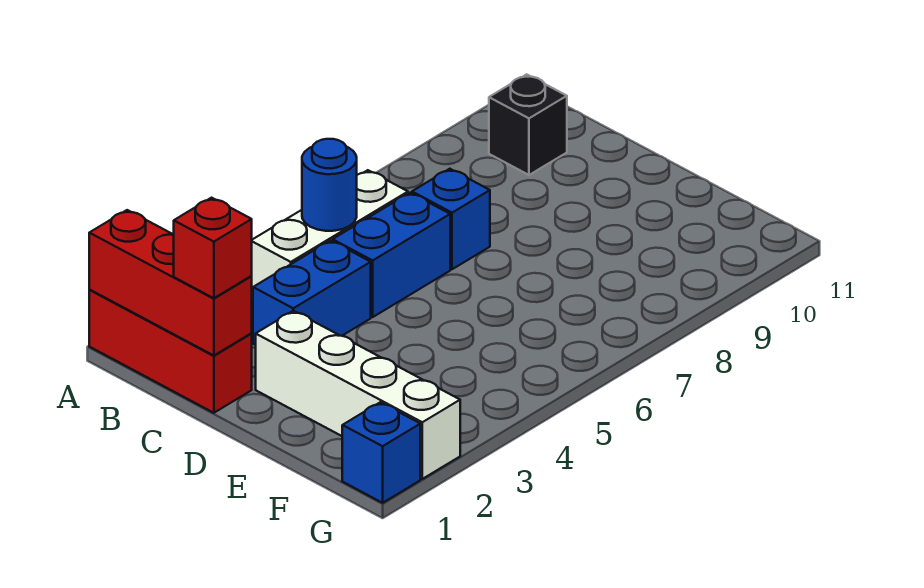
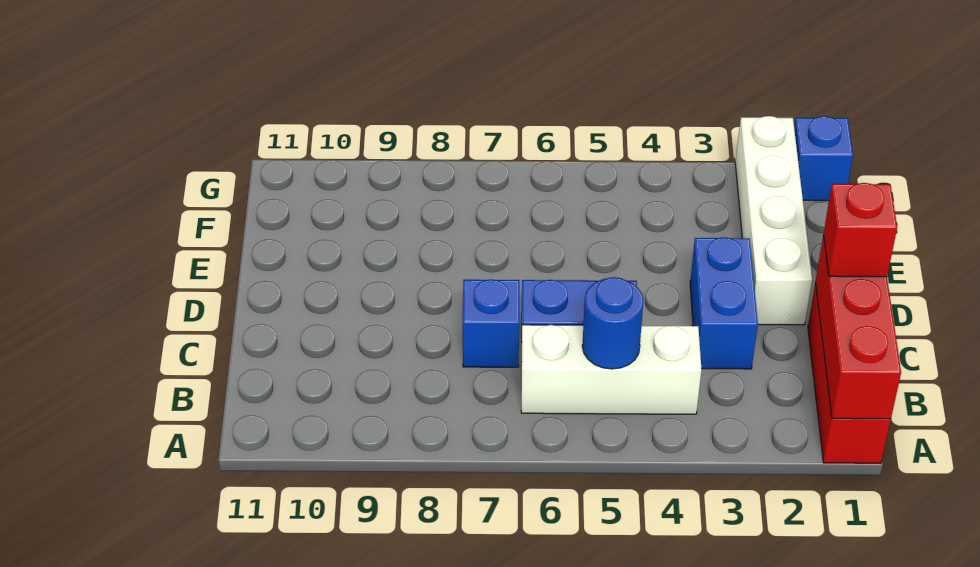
black brick B10 level 1 -> none
blue brick C3:C4 level 1 -> blue brick C3:D3 level 1

